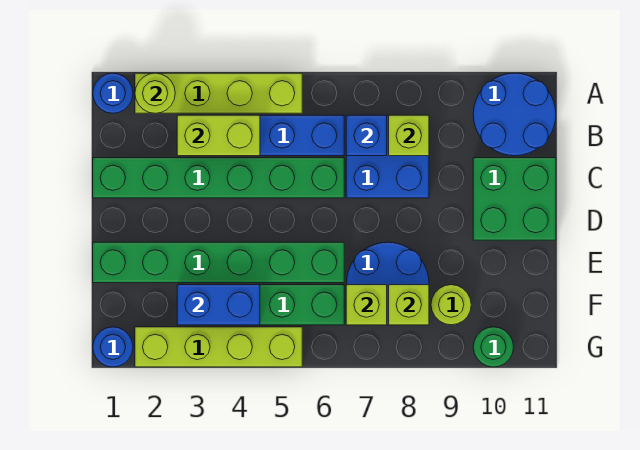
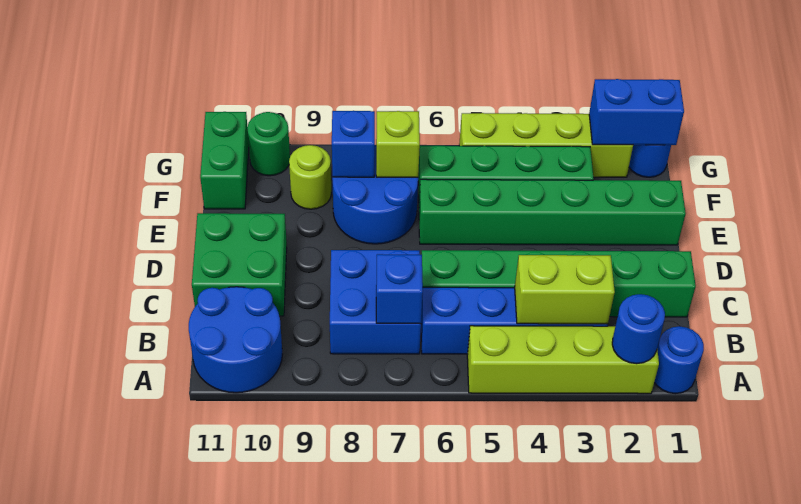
lime round brick A2 level 2 -> blue round brick A2 level 2
lime brick B8 level 2 -> none
blue brick F3:F4 level 2 -> blue brick G1:G2 level 2
lime brick F8 level 2 -> blue brick F8 level 2
none -> green brick F11:G11 level 1

